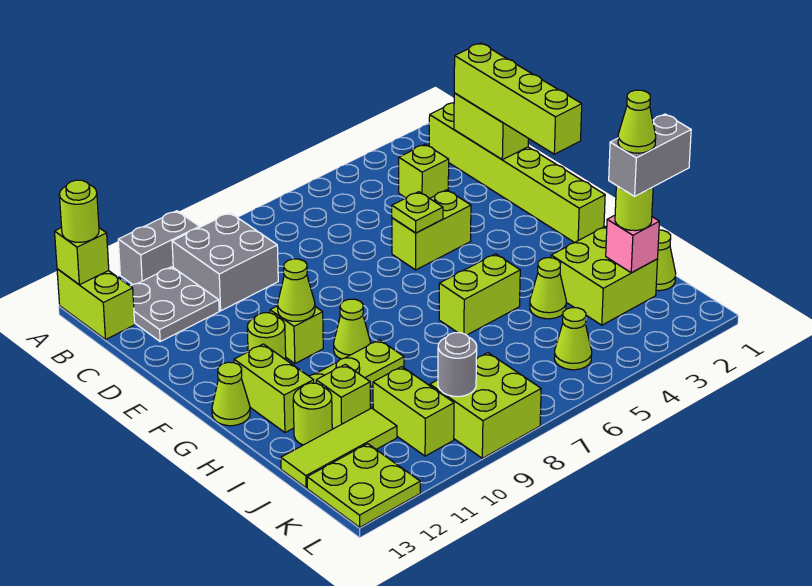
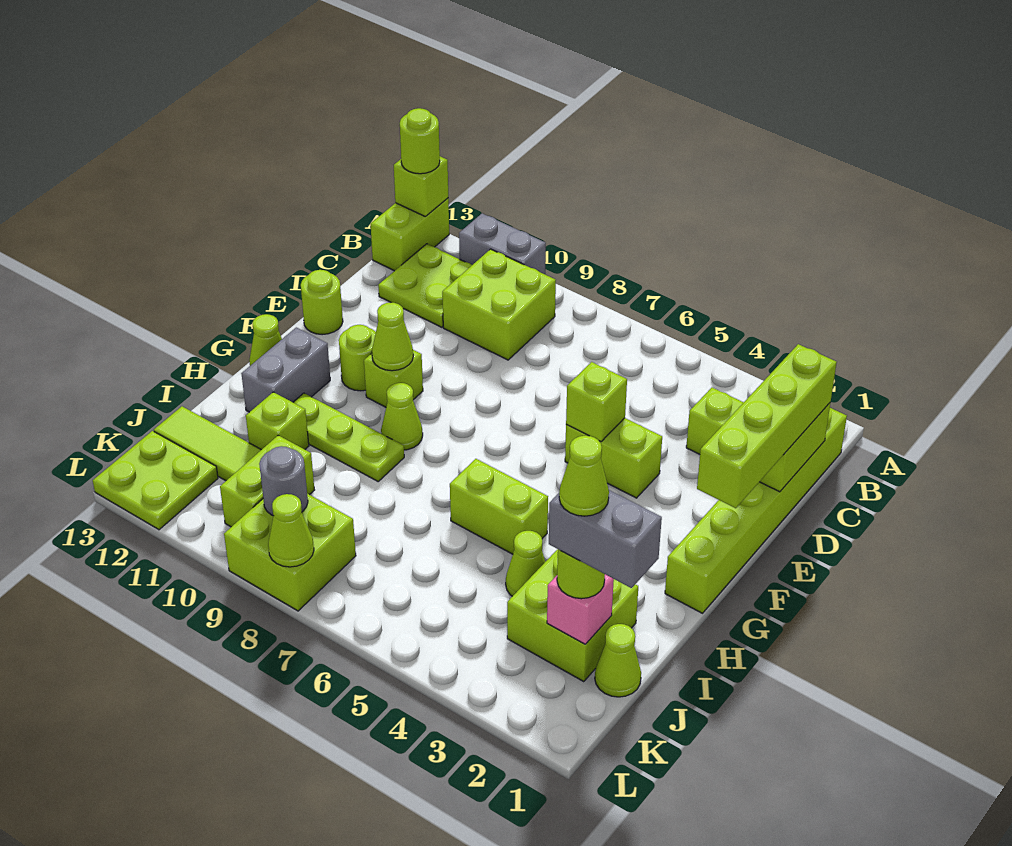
grey brick B9:C10 level 1 -> lime brick B9:C10 level 1
grey plate B11:C12 level 1 -> lime plate B11:C12 level 1
lime plate E5 level 2 -> lime brick E5 level 2
lime brick G12:H12 level 1 -> grey brick G12:H12 level 1
lime round brick I12 level 1 -> lime round brick E13 level 1
lime cone K5 level 1 -> lime cone L8 level 2

